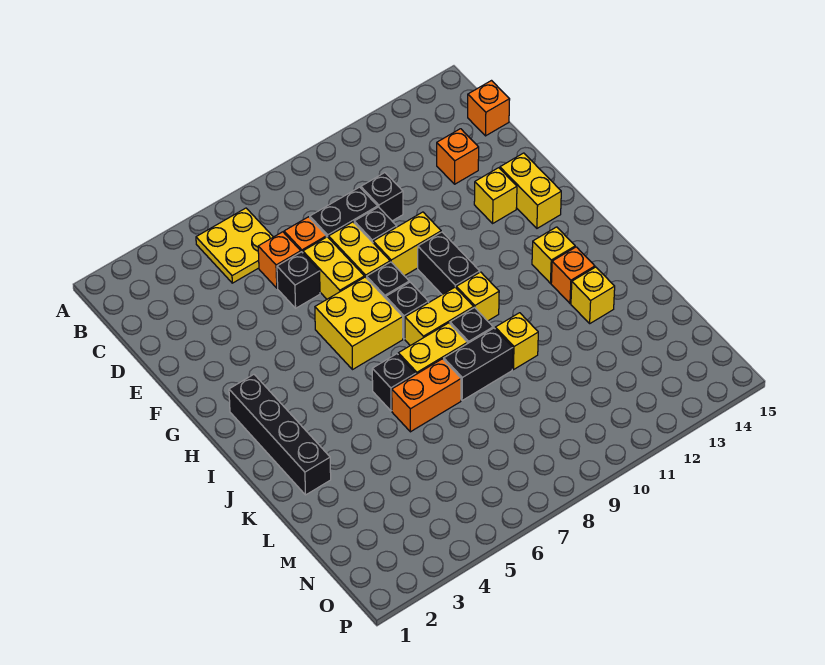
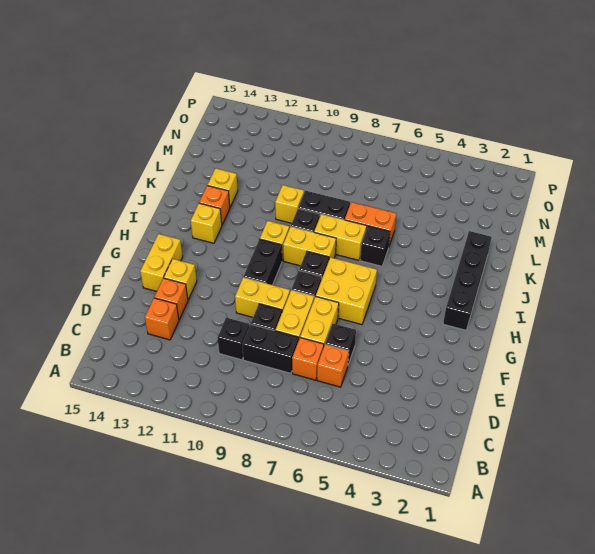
yellow plate B5:C6 level 1 -> none
orange brick C15 level 1 -> orange brick E13 level 1

